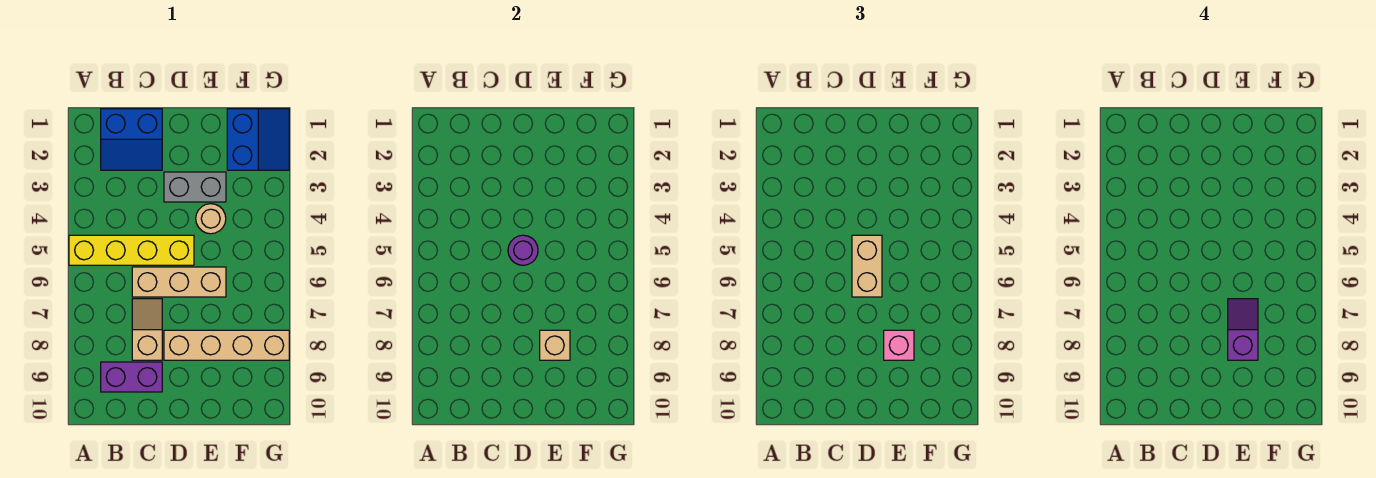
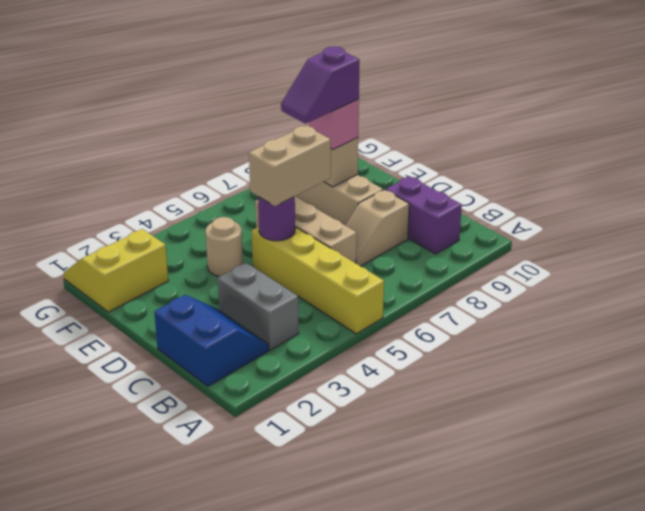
grey brick D3:E3 level 1 -> grey brick B3:C3 level 1
blue slope F1:G2 level 1 top F -> yellow slope F1:G2 level 1 top F

